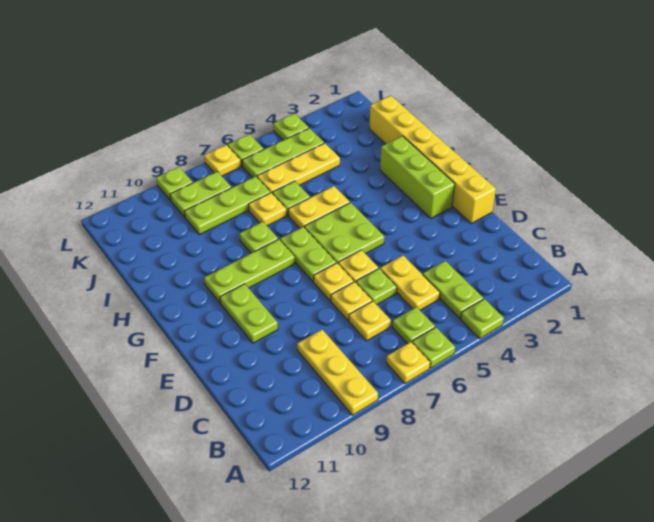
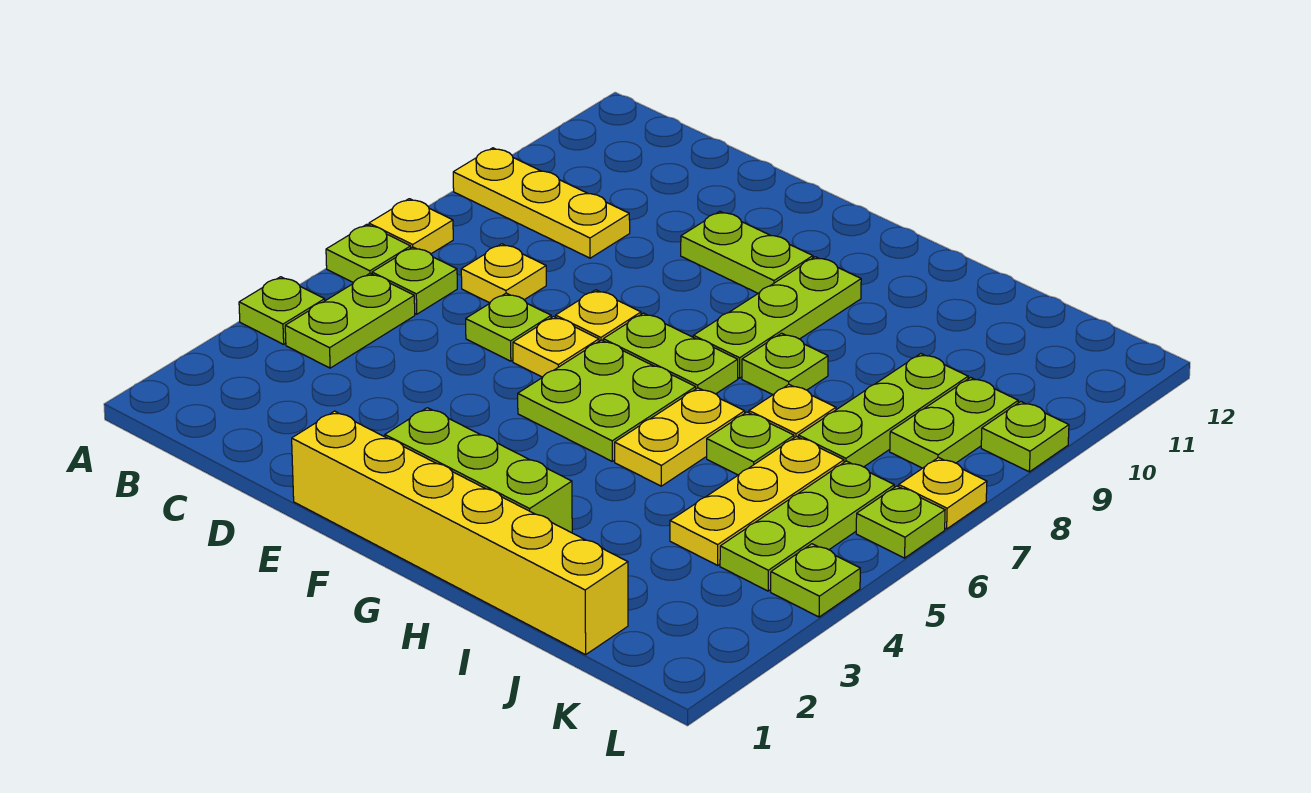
lime plate B4:C4 level 1 -> lime plate B4:B5 level 1
yellow plate C5:D5 level 1 -> none
yellow plate D7 level 1 -> none

